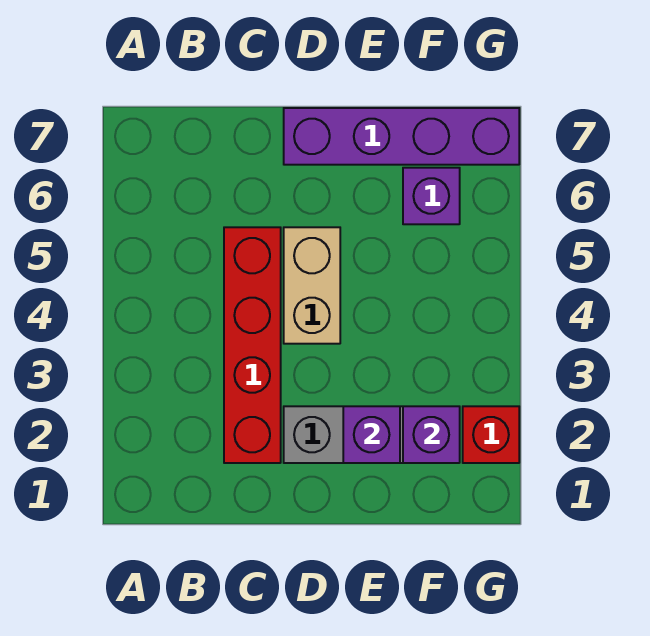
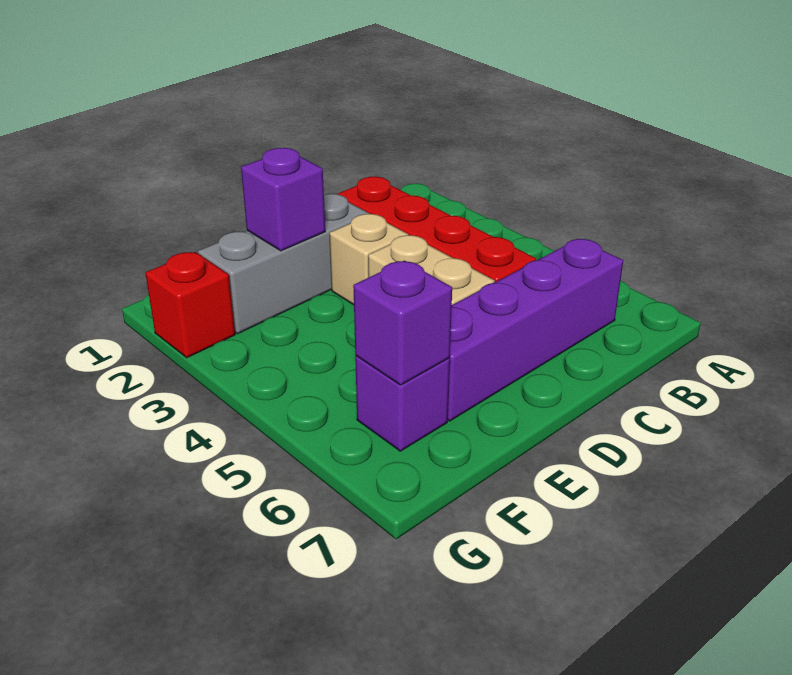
none -> tan brick D3 level 1
purple brick D7:G7 level 1 -> purple brick B6:E6 level 1
purple brick F2 level 2 -> purple brick F6 level 2

